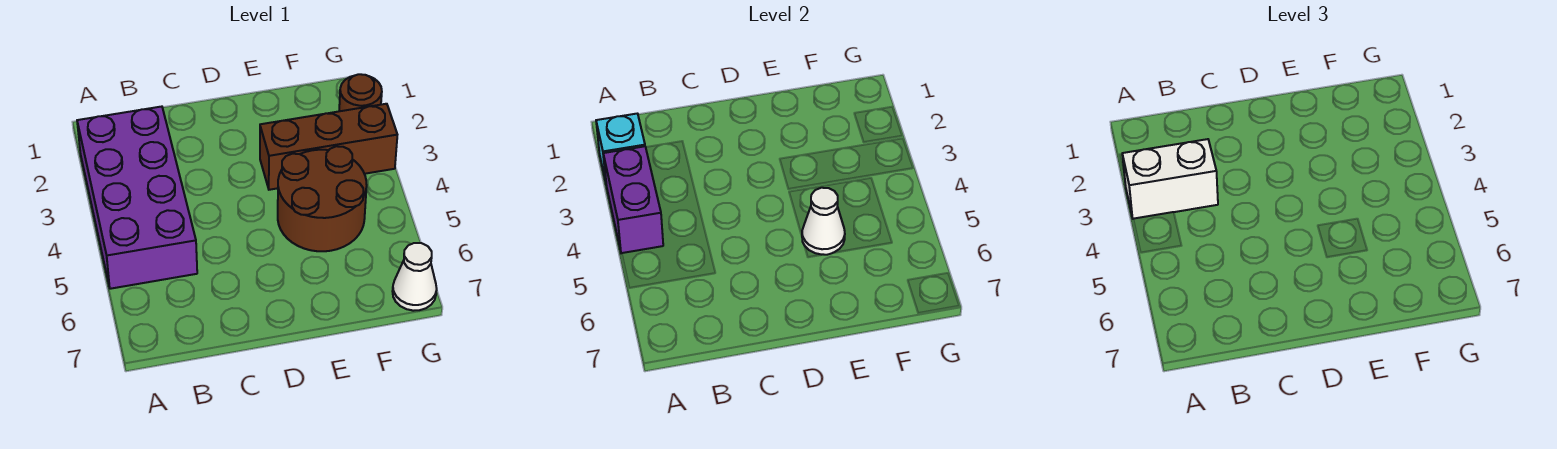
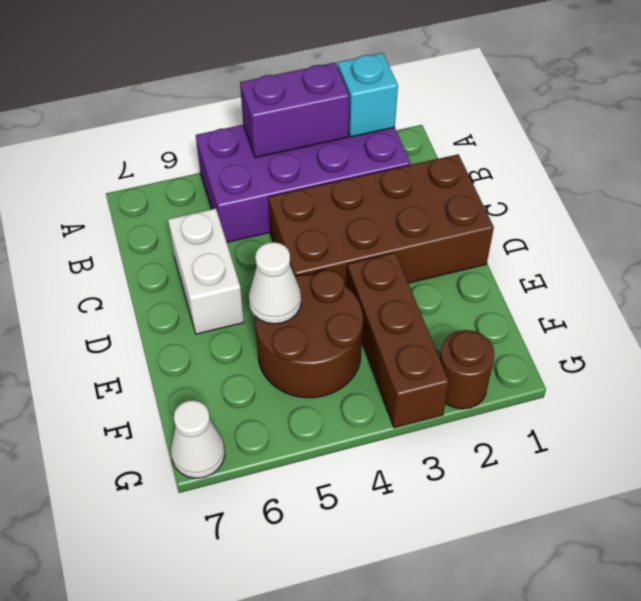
white brick A3:B3 level 3 -> white brick C6:D6 level 1
none -> brown brick C1:D4 level 1

